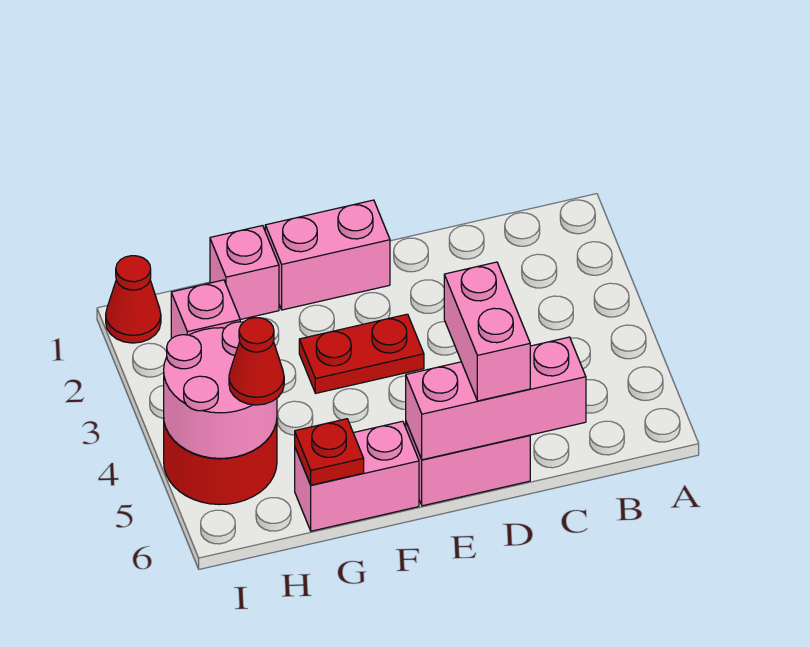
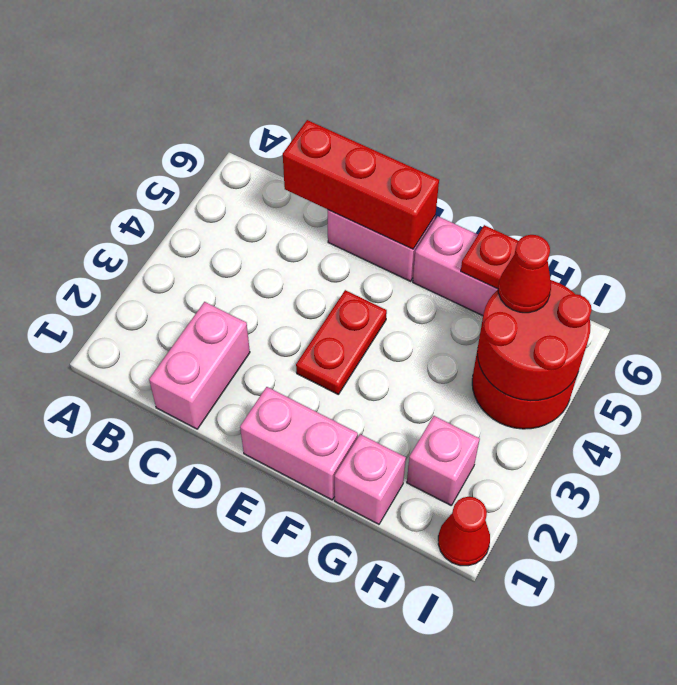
pink brick C6:E6 level 2 -> red brick C6:E6 level 2
pink brick D5:D6 level 3 -> pink brick C1:C2 level 1
red plate E3:F3 level 1 -> red plate E3:E4 level 1
pink round brick H4:I5 level 2 -> red round brick H4:I5 level 2

